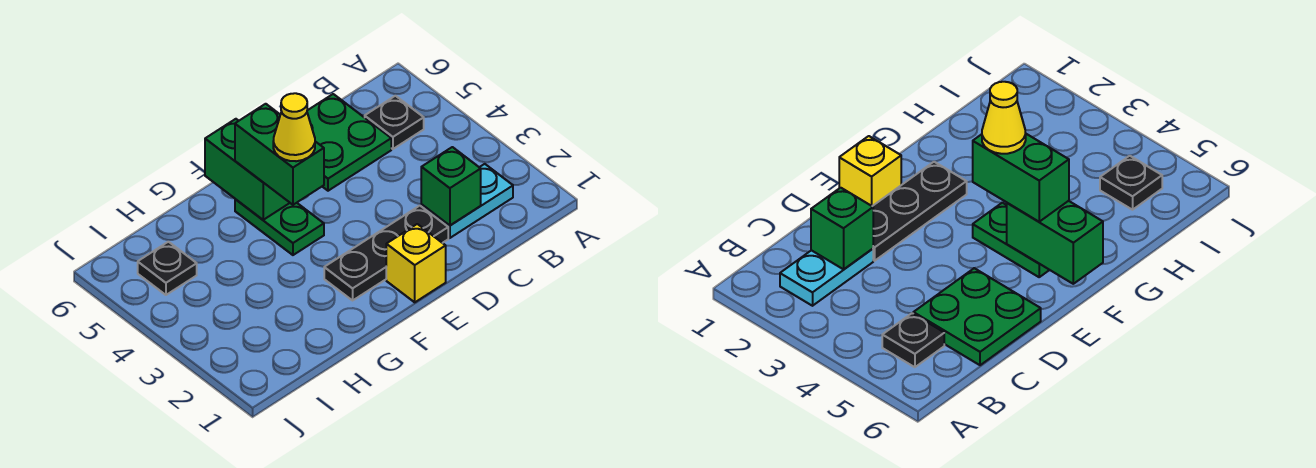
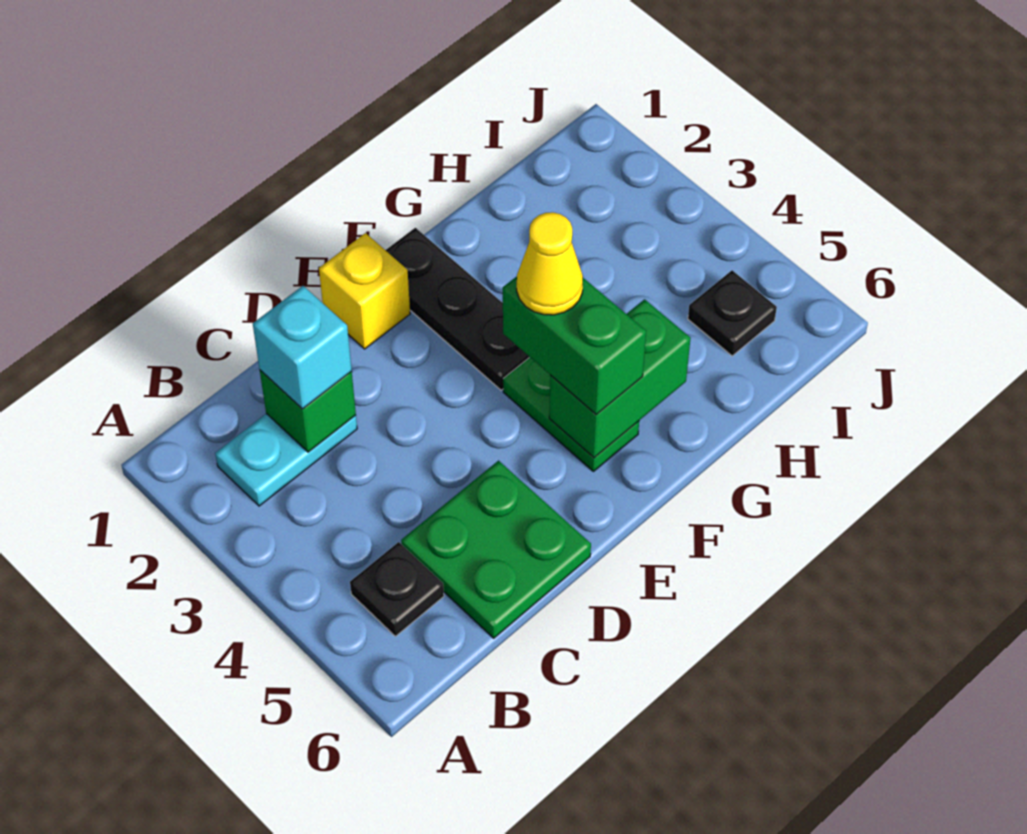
none -> cyan brick C2 level 3
black plate D2:F2 level 1 -> black plate F1:F3 level 1
green brick F5:F6 level 2 -> green brick F5:G5 level 2

